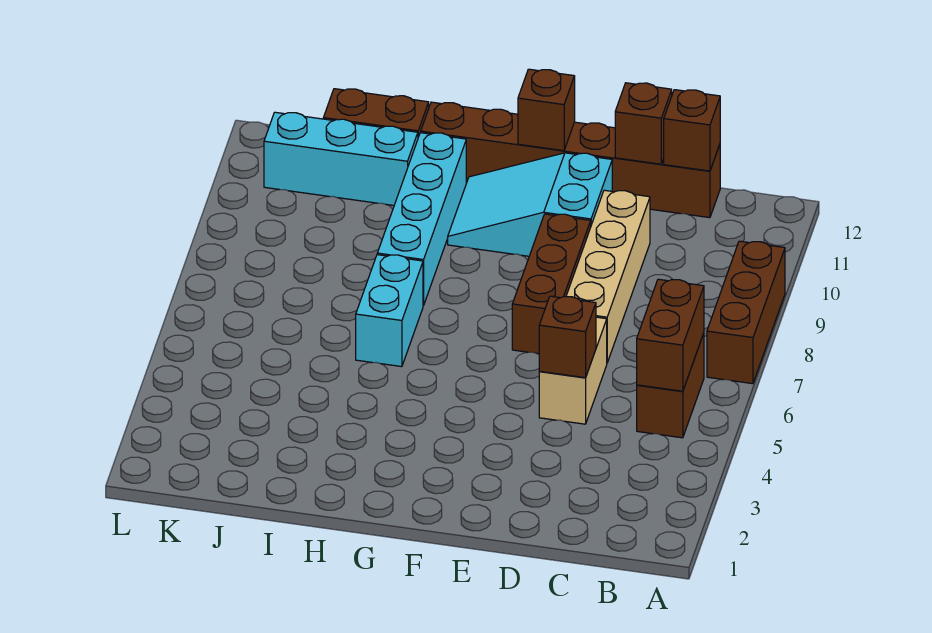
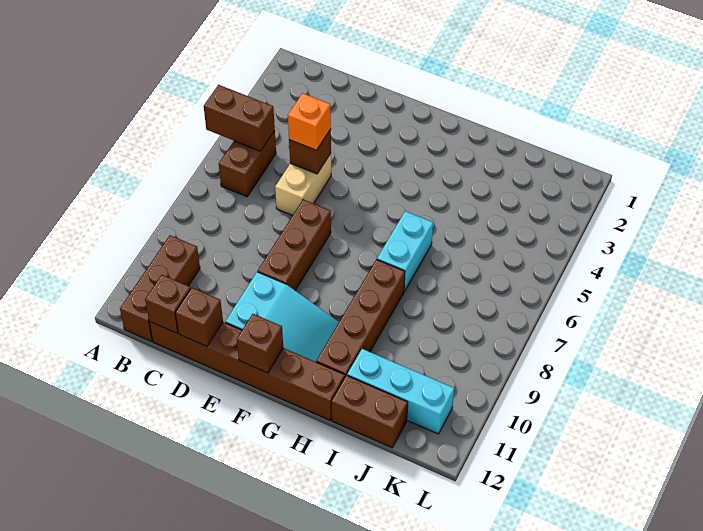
brown brick A7:A9 level 1 -> brown brick B10:B12 level 1
brown brick B5:B6 level 2 -> brown brick A5:B5 level 2
none -> orange brick D5 level 3
tan brick D7:D10 level 1 -> none
cyan brick H8:H11 level 1 -> brown brick H8:H11 level 1

